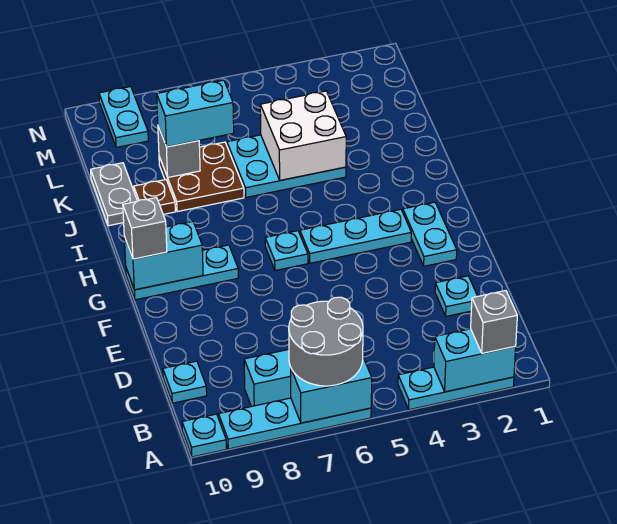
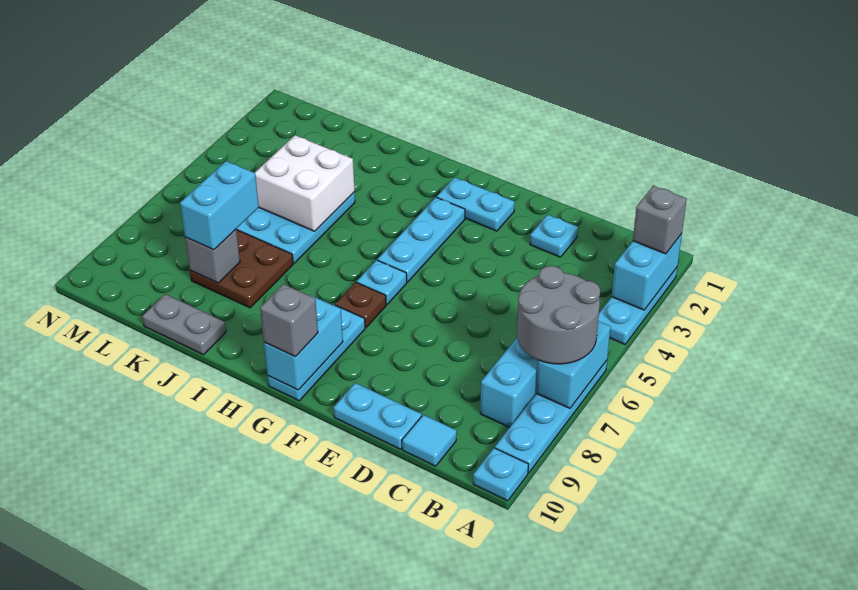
cyan plate C10 level 1 -> cyan tile C10 level 1
brown plate J9 level 1 -> brown plate G7 level 1
cyan plate M9:N9 level 1 -> cyan plate D10:E10 level 1

